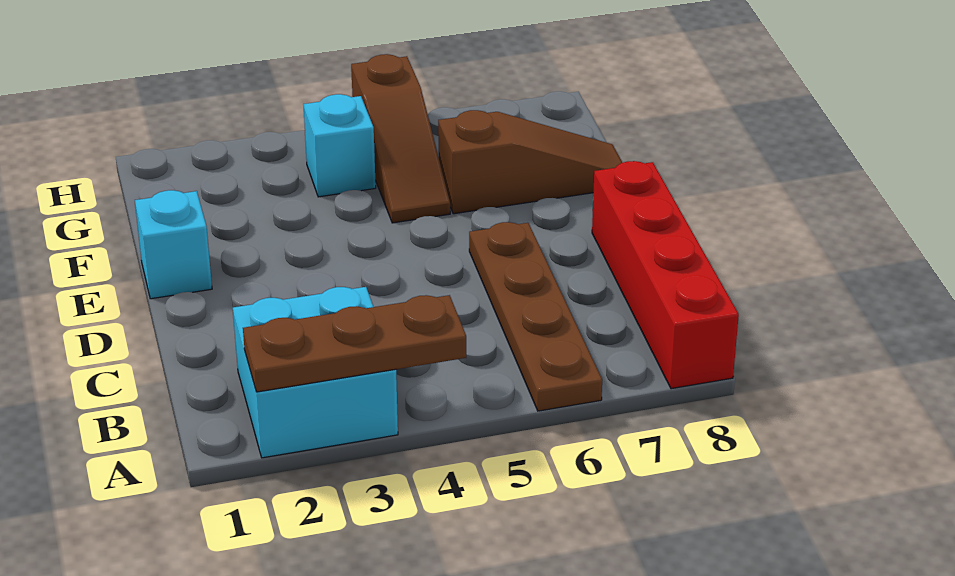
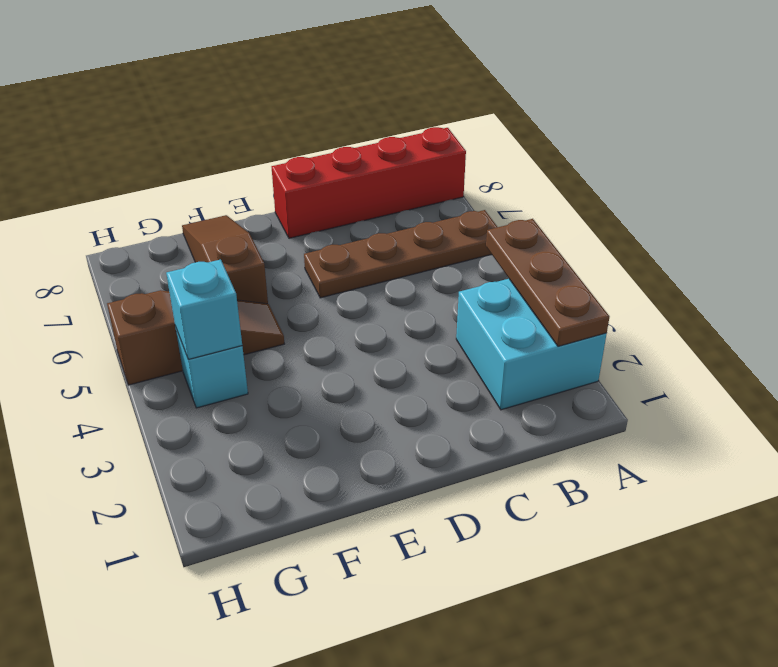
cyan brick E1 level 1 -> cyan brick G4 level 2

